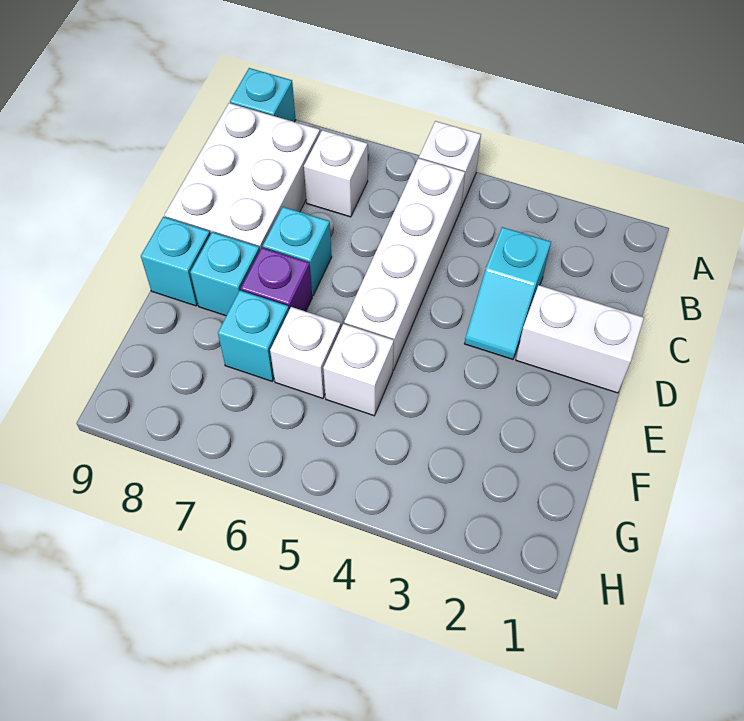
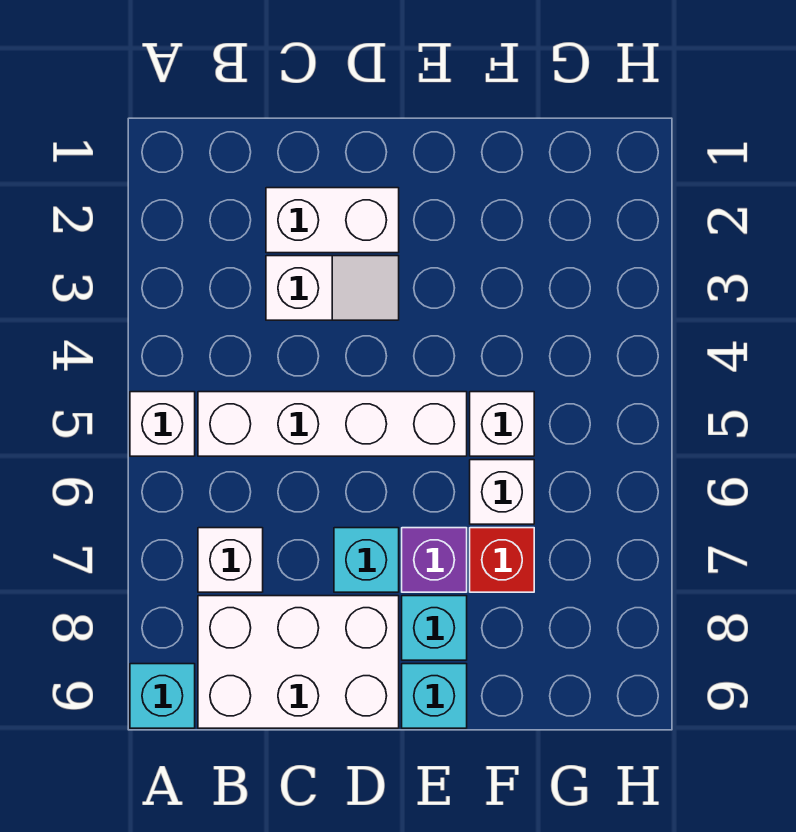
cyan slope C3:D3 level 1 top C -> white slope C3:D3 level 1 top C
white brick D1:D2 level 1 -> white brick C2:D2 level 1
cyan brick F7 level 1 -> red brick F7 level 1

